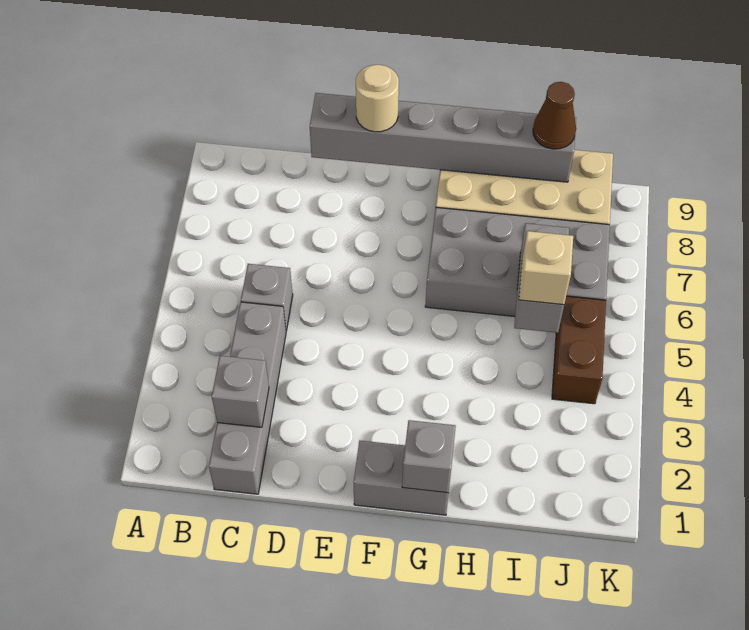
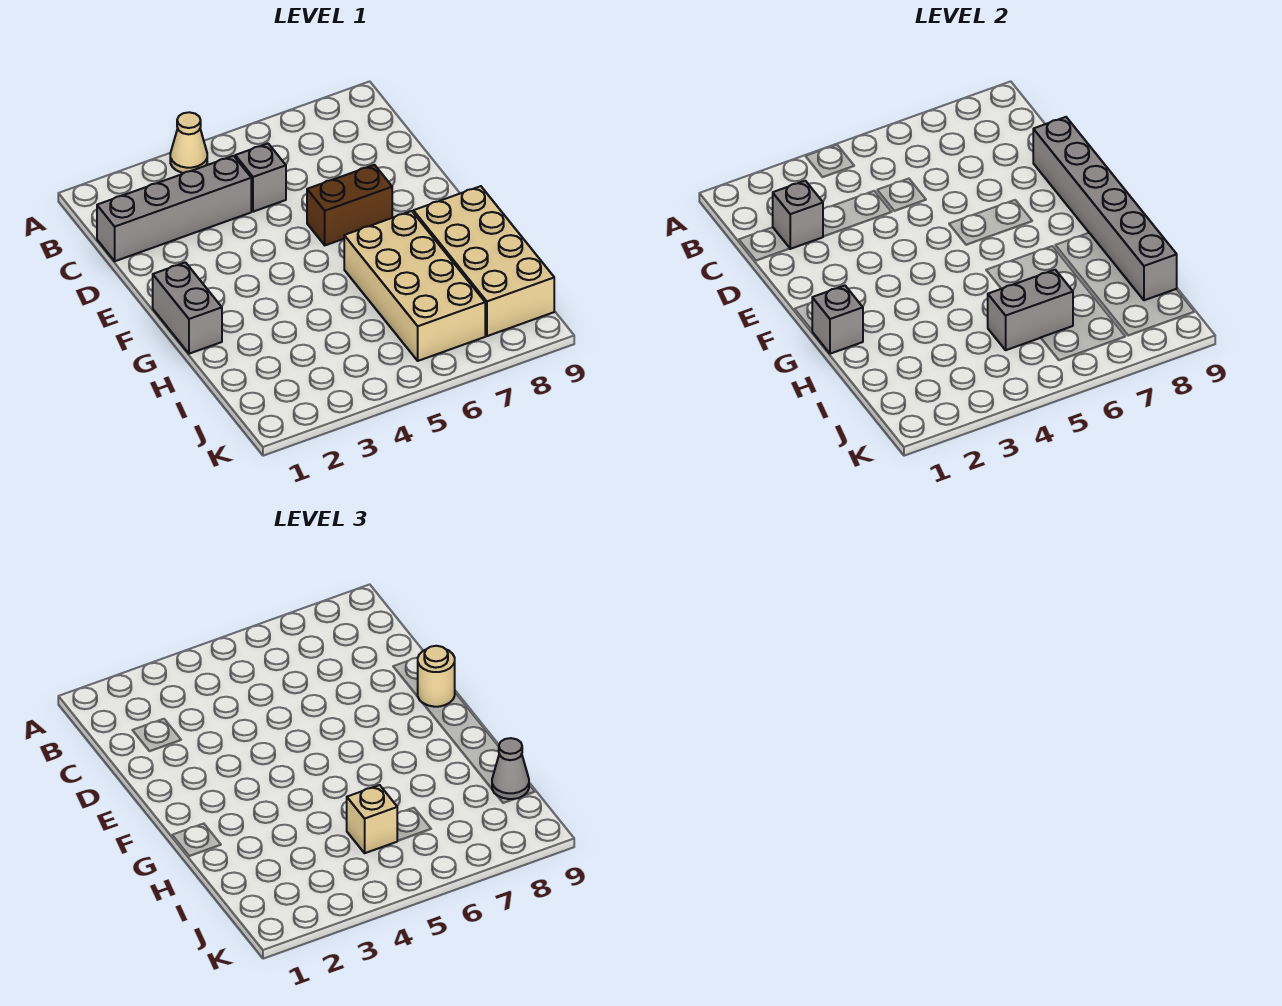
none -> tan cone A4 level 1
grey brick G6:J7 level 1 -> tan brick G6:J7 level 1
brown cone I9 level 3 -> grey cone I9 level 3
brown brick J4:J5 level 1 -> brown brick E6:E7 level 1

